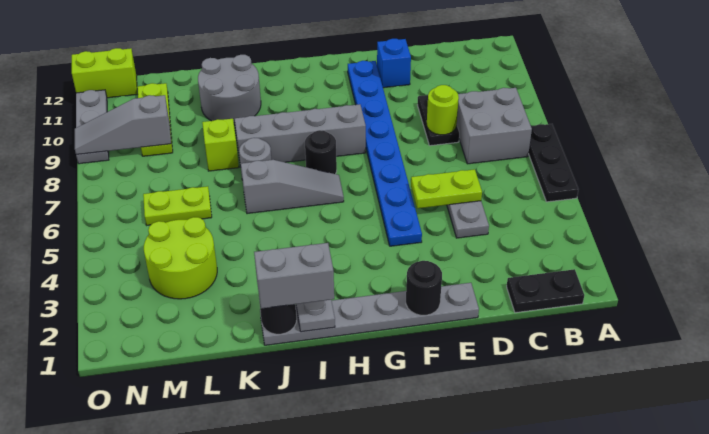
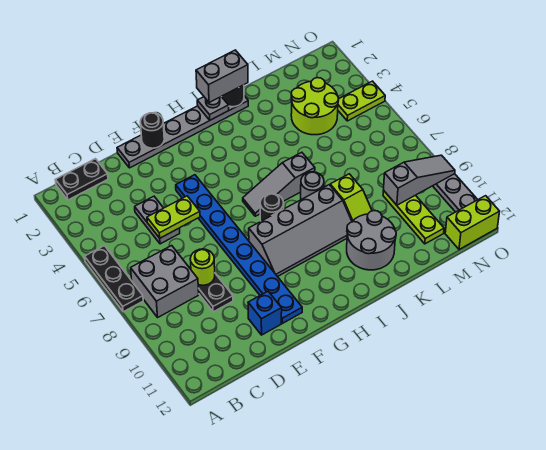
lime plate L6:M6 level 1 -> lime plate N4:O4 level 1

